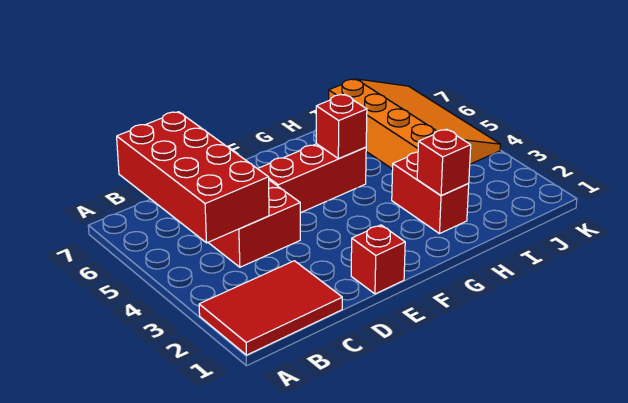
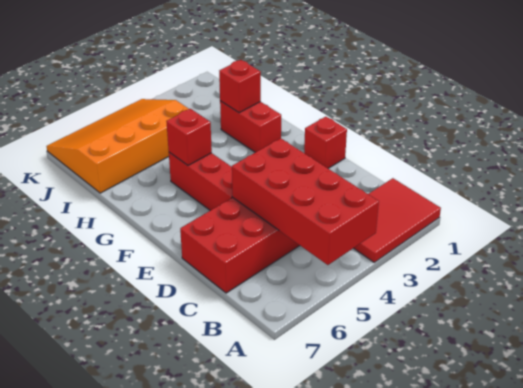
red tile A1:C2 level 1 -> red tile A1:B3 level 1
red brick B4:C7 level 2 -> red brick A4:D5 level 2
red brick H2:H3 level 1 -> red brick G2:H2 level 1

